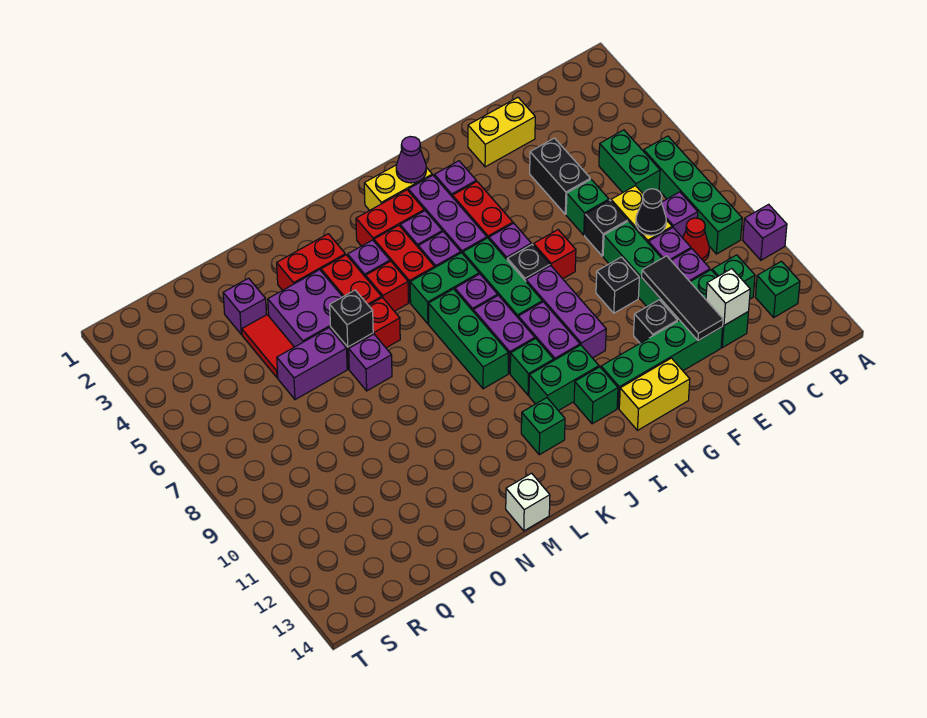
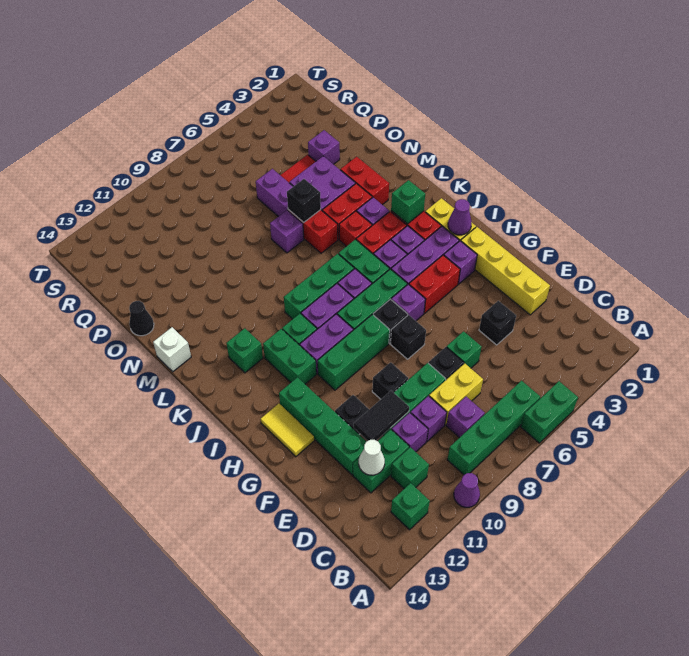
purple brick A10 level 1 -> purple cone A10 level 1
green brick C5:C6 level 1 -> green brick A5:A6 level 1
red cone C9 level 1 -> none
black cone D8 level 2 -> black cone O14 level 1
white brick D12 level 2 -> white cone D12 level 2
yellow brick E2:F2 level 1 -> yellow brick E2:H2 level 1
black brick E4:E5 level 1 -> black brick E4 level 1
black tile E10:E12 level 2 -> black tile E10:E11 level 2
red brick G7 level 1 -> black brick G7 level 1
yellow brick G13:H13 level 1 -> yellow tile G13:H13 level 1
purple brick H8:H10 level 1 -> green brick H8:H10 level 1
green brick I12 level 1 -> green brick K3 level 2

